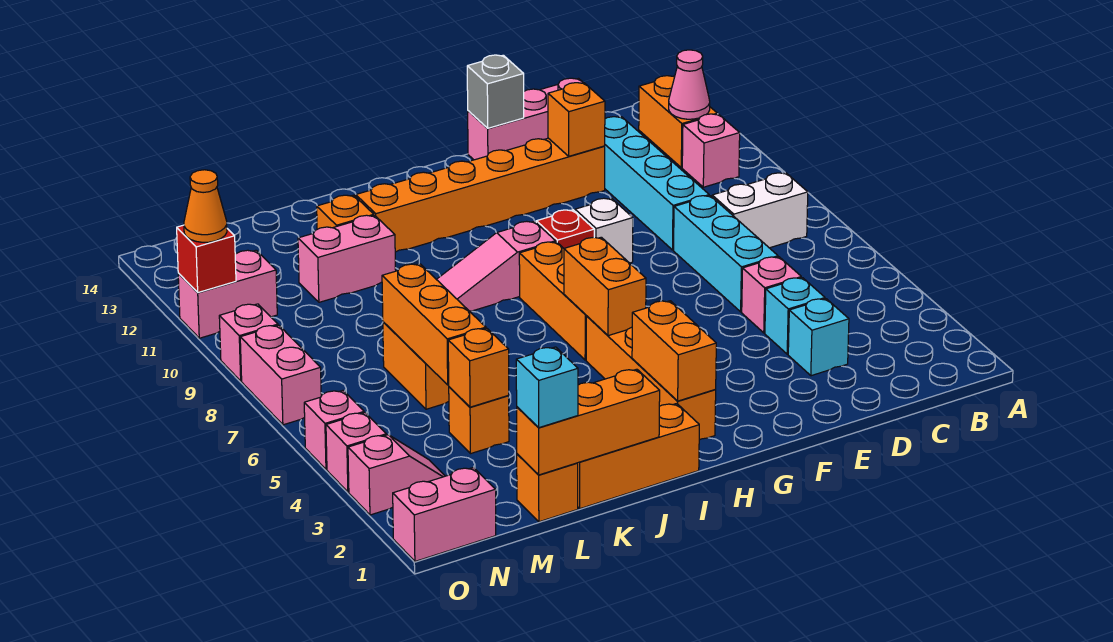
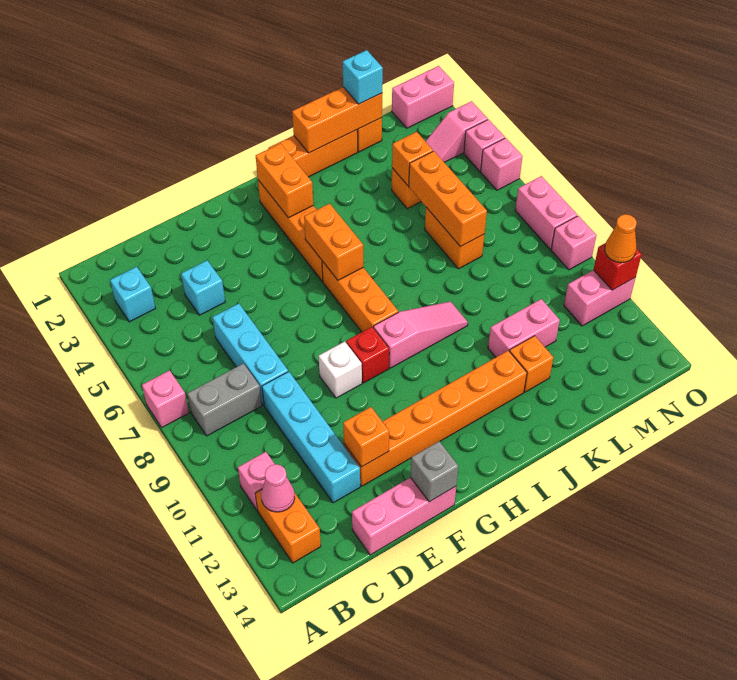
white brick B8:C8 level 1 -> grey brick B8:C8 level 1
cyan brick D3 level 1 -> cyan brick B3 level 1
pink brick D5 level 1 -> pink brick A7 level 1

